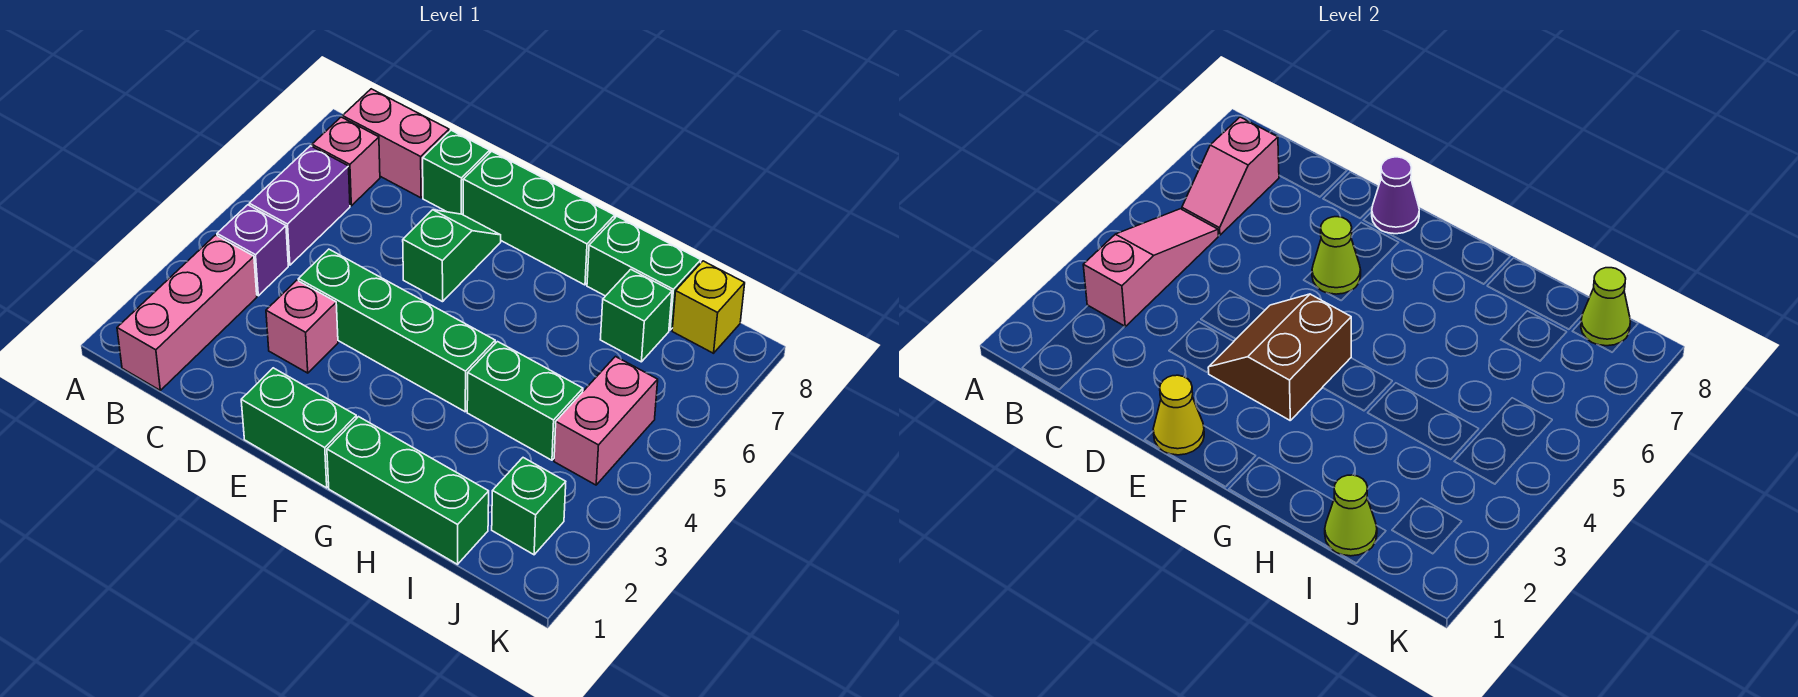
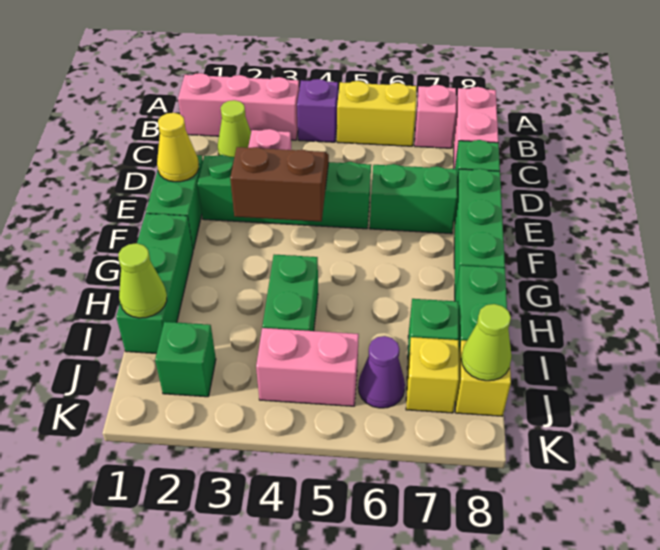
pink slope B3:B5 level 2 top 3 -> none
purple brick B5:B6 level 1 -> yellow brick B5:B6 level 1
pink slope B6:B7 level 2 top 7 -> none
green brick D4:G4 level 1 -> green brick E2:E5 level 1
green slope E6:E7 level 1 top 6 -> green brick E6:E7 level 1
lime cone E6 level 2 -> lime cone C2 level 1
purple cone E8 level 2 -> purple cone J6 level 1
none -> yellow brick J7 level 1

